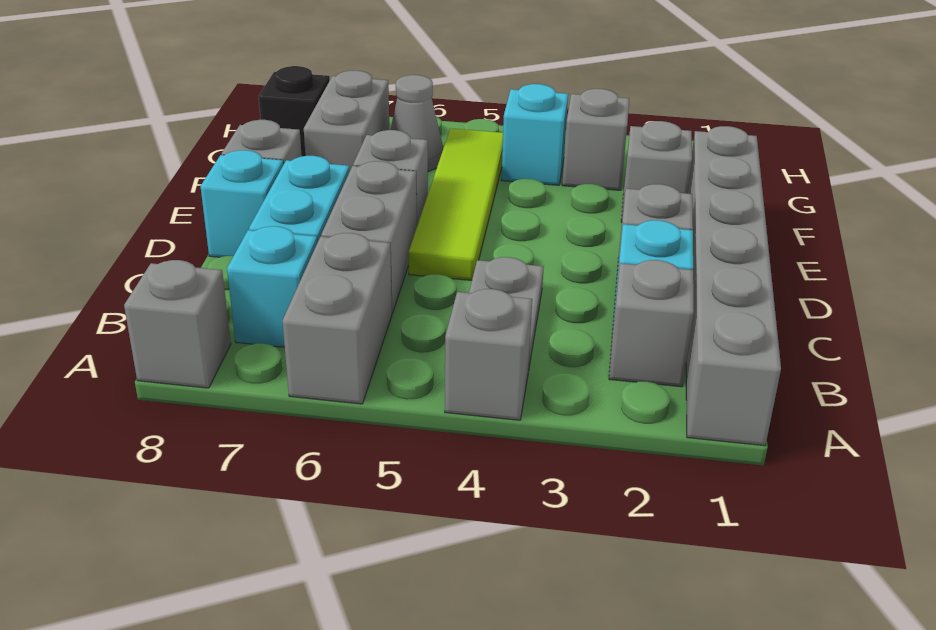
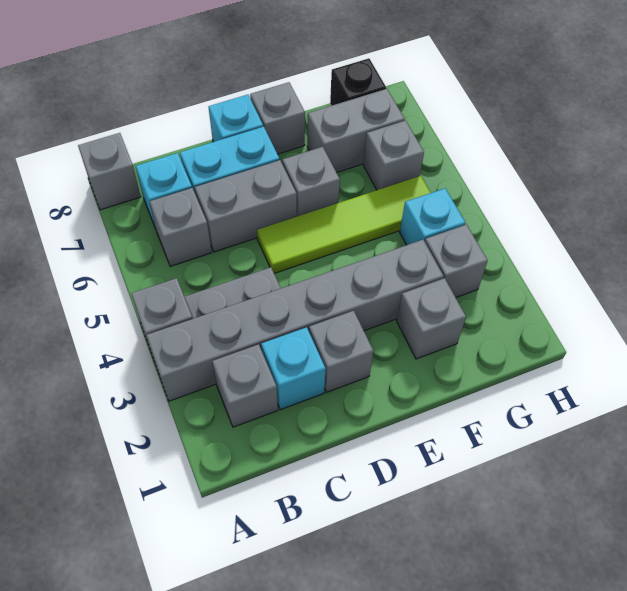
grey brick A1:F1 level 1 -> grey brick A3:F3 level 1
grey brick A6:B6 level 1 -> grey brick B6 level 1
grey cone G6 level 1 -> grey brick G6 level 1

